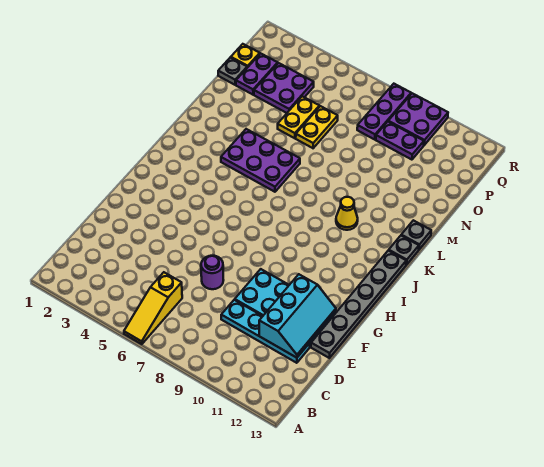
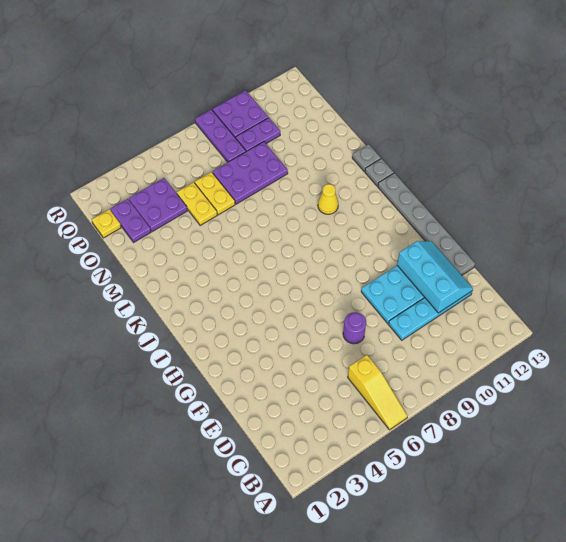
purple plate K4:L6 level 1 -> purple plate N7:O9 level 1
grey plate O1 level 1 -> none

